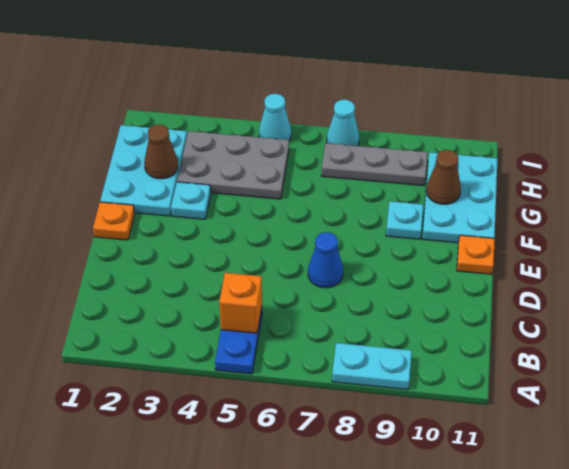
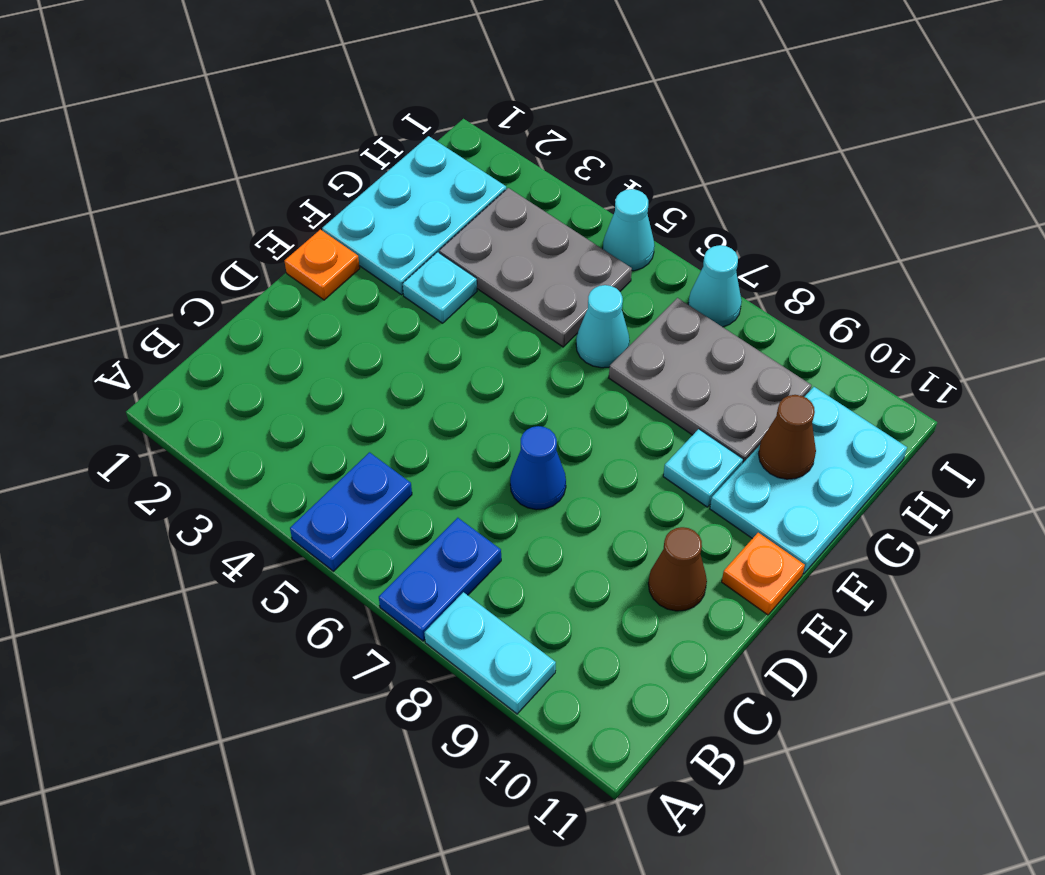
none -> blue plate A7:B7 level 1
orange brick B5 level 2 -> none
brown cone G2 level 2 -> brown cone D10 level 1
none -> cyan cone G6 level 1
grey plate H7:H9 level 1 -> grey plate G7:H9 level 1

